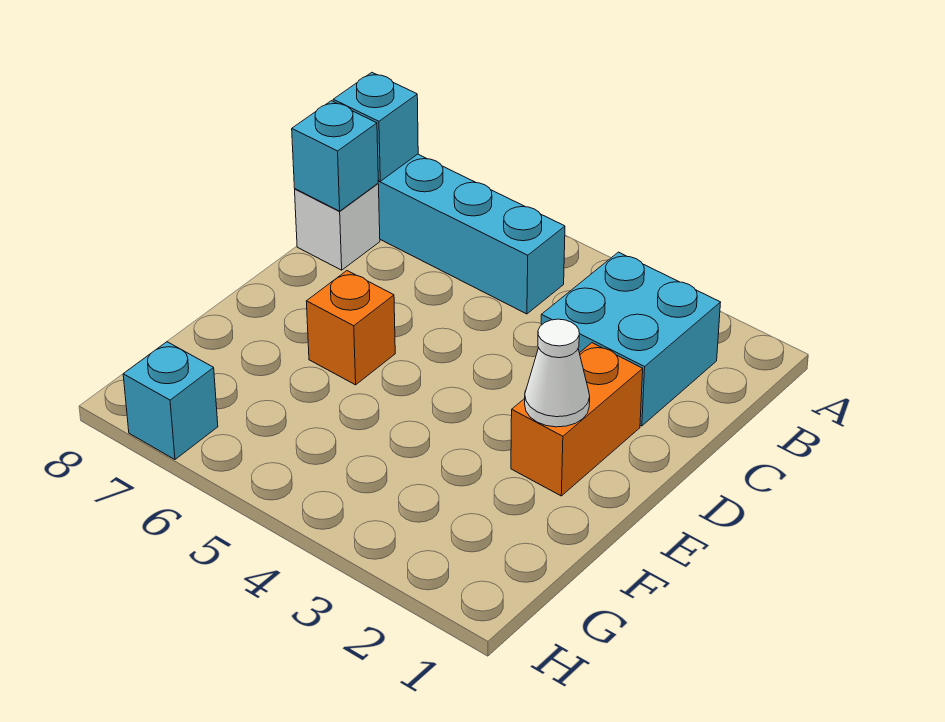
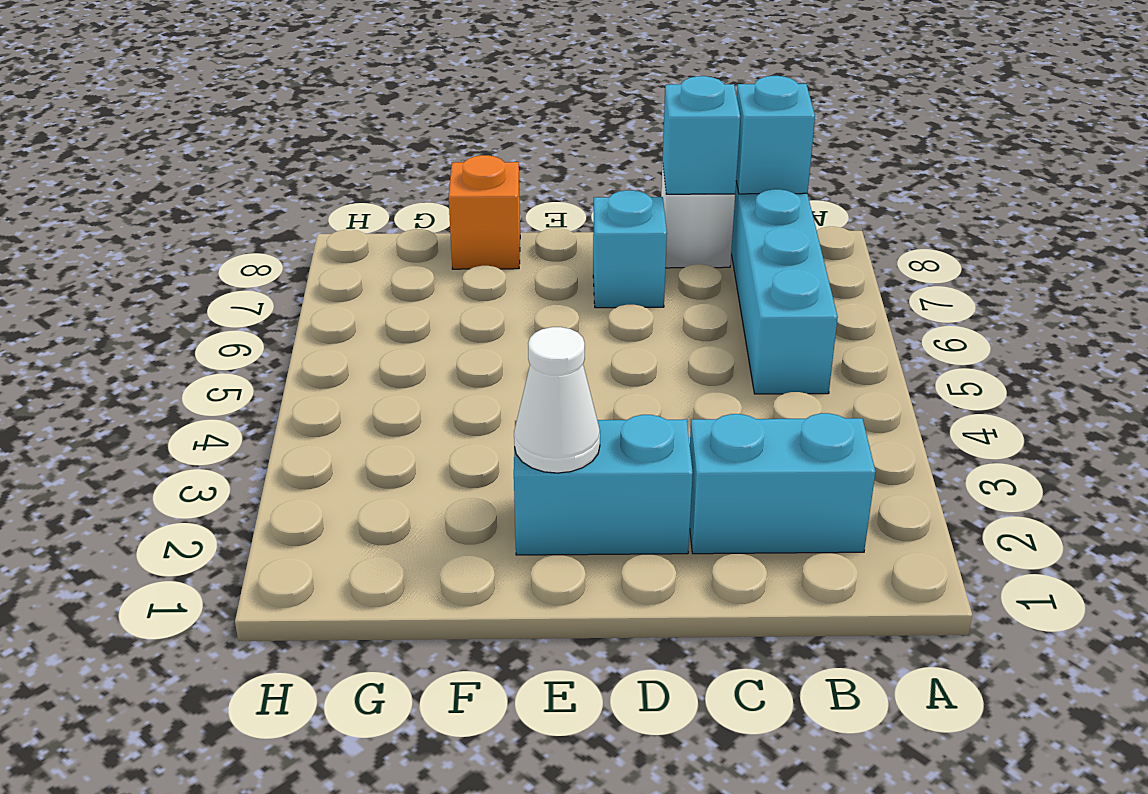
cyan brick B2:C3 level 1 -> cyan brick B2:C2 level 1
orange brick D2:E2 level 1 -> cyan brick D2:E2 level 1
orange brick E6 level 1 -> orange brick F8 level 1
cyan brick H7 level 1 -> cyan brick D7 level 1

